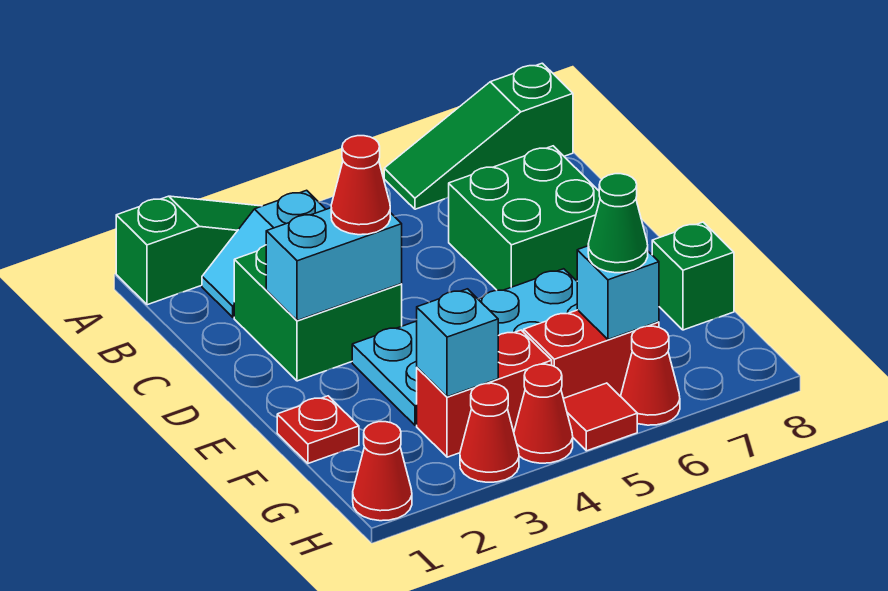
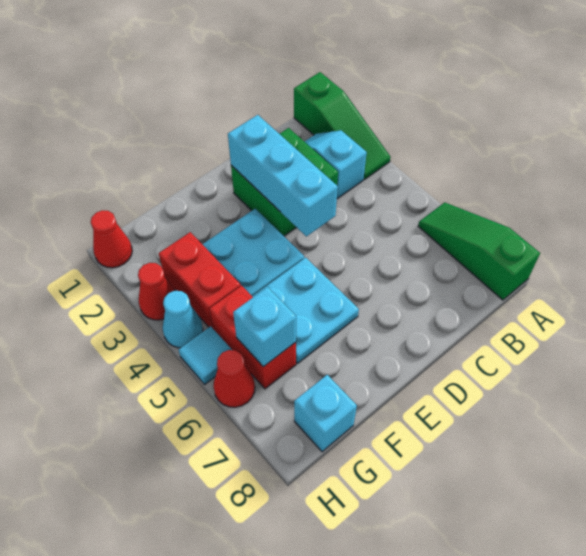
green brick C6:D7 level 1 -> none
cyan brick D2:D3 level 2 -> cyan brick D2:D4 level 2
red cone D3 level 3 -> none
red plate F1 level 1 -> none
green brick F8 level 1 -> none
cyan brick G3 level 2 -> cyan brick G8 level 1
green cone G6 level 3 -> none
red cone H4 level 1 -> cyan cone H4 level 1
red tile H5 level 1 -> cyan tile H5 level 1

